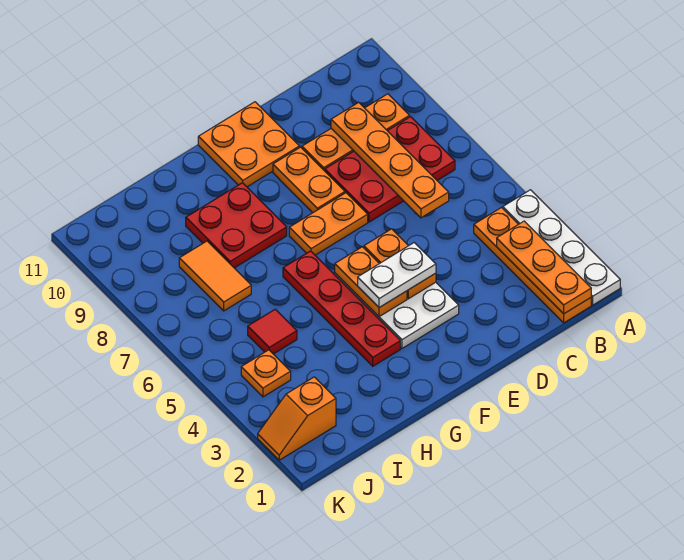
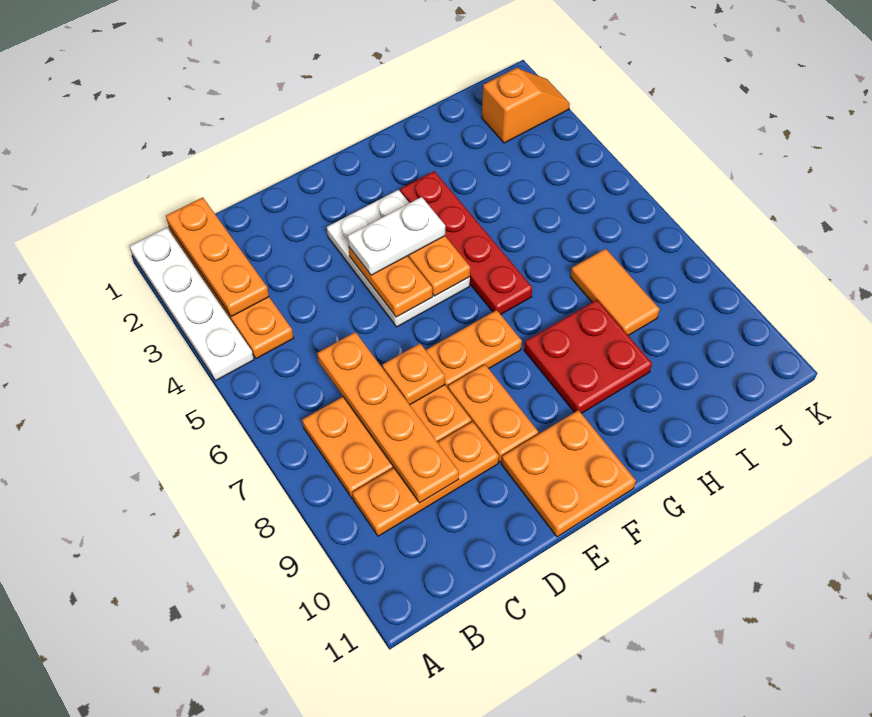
red plate B7:D8 level 1 -> orange plate B7:D8 level 1
red tile I5 level 1 -> none
orange plate J4 level 1 -> orange plate D7 level 2

